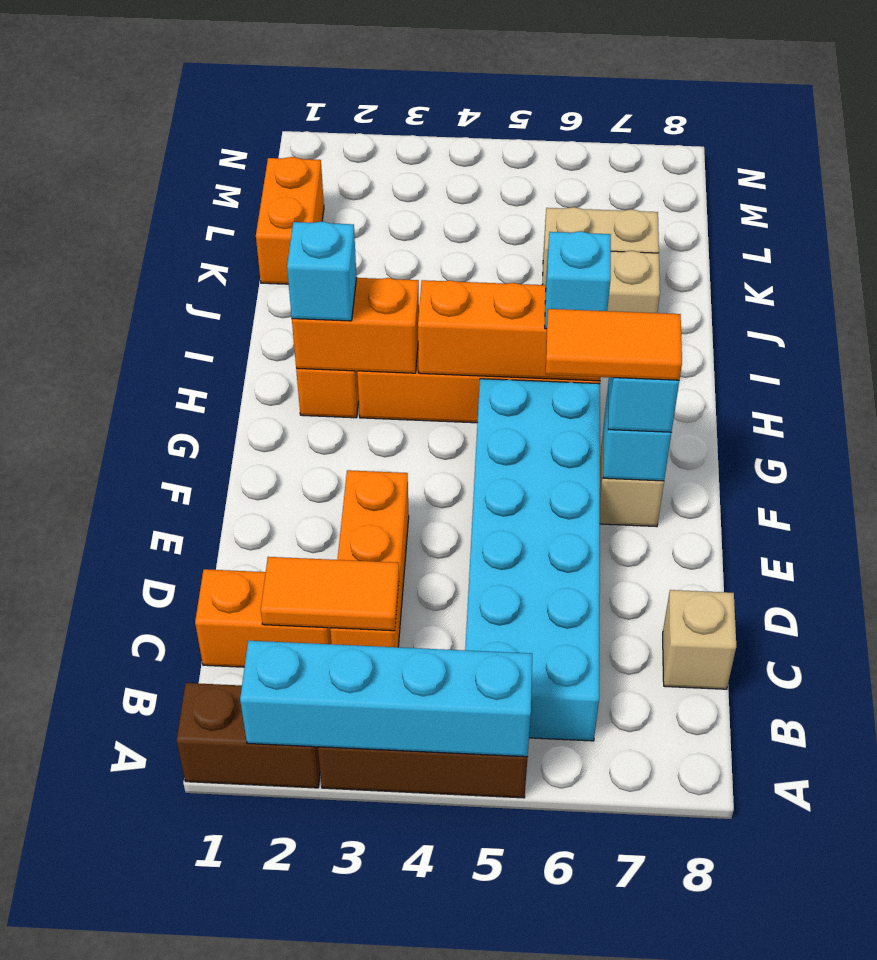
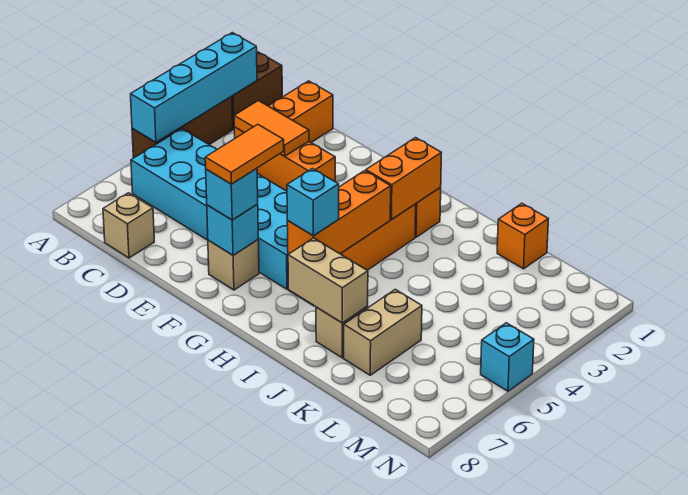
orange tile C2:C3 level 2 -> orange tile C3:D3 level 2
cyan brick H2 level 3 -> cyan brick N5 level 1
none -> tan brick I7:J7 level 2
orange brick K1:L1 level 1 -> orange brick K1 level 1

